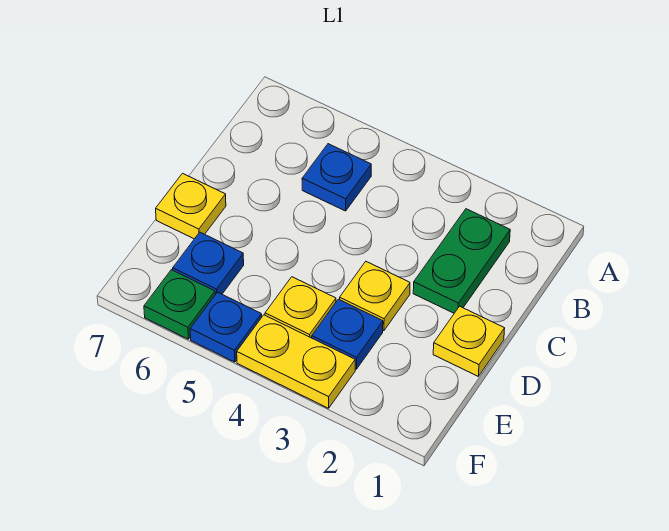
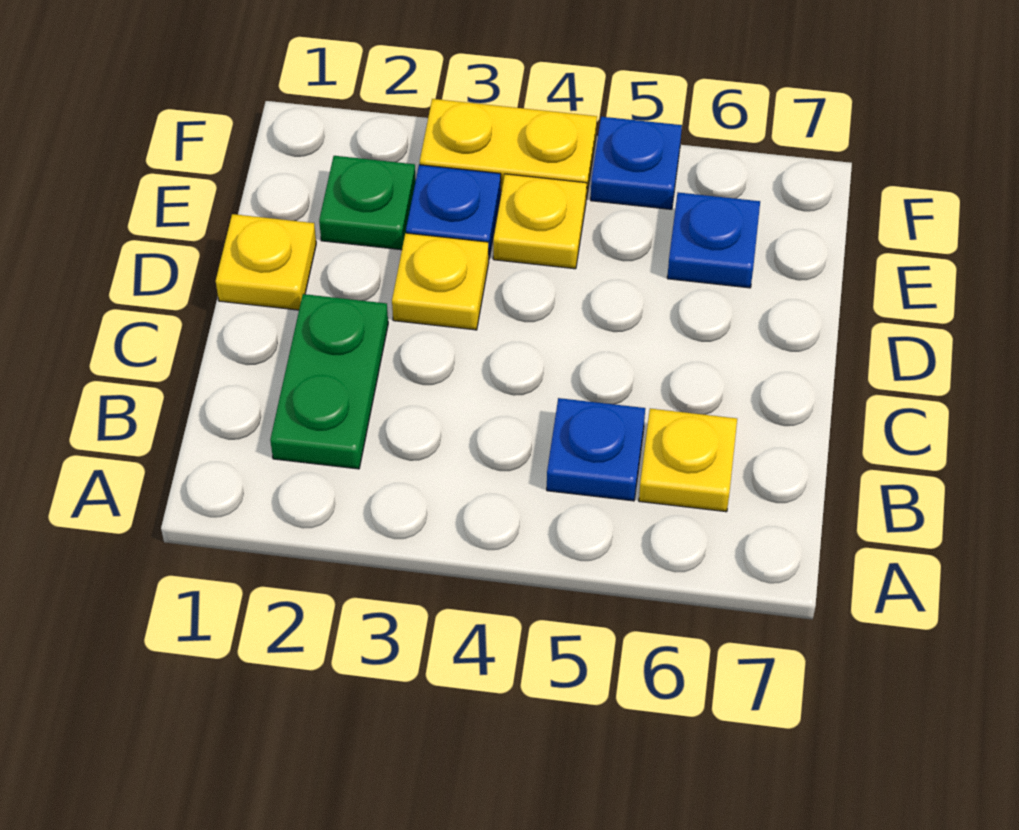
yellow plate D7 level 1 -> yellow plate B6 level 1
green plate F6 level 1 -> green plate E2 level 1

